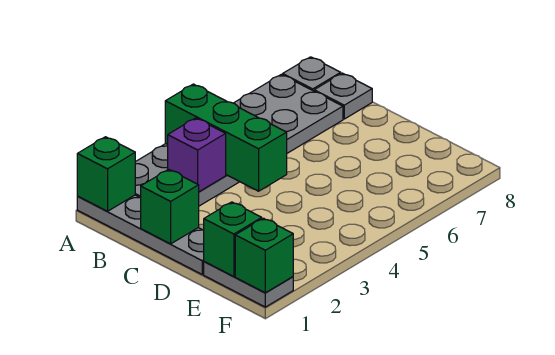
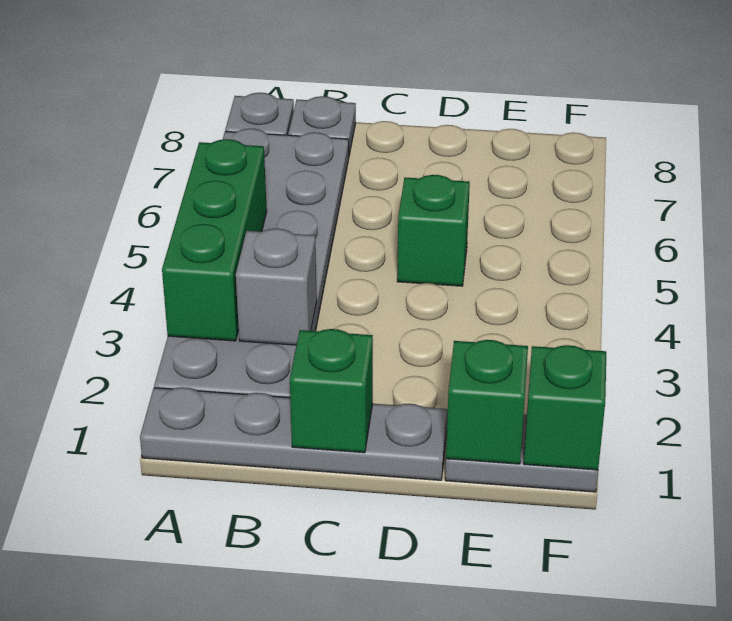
green brick A1 level 2 -> green brick D5 level 1
green brick A4:C4 level 2 -> green brick A3:A5 level 2
purple brick B3 level 2 -> grey brick B3 level 2

